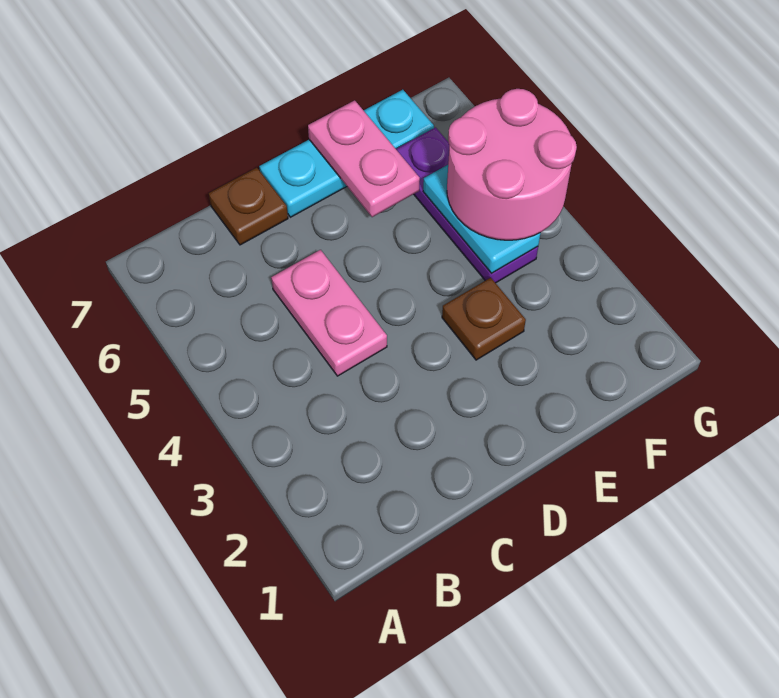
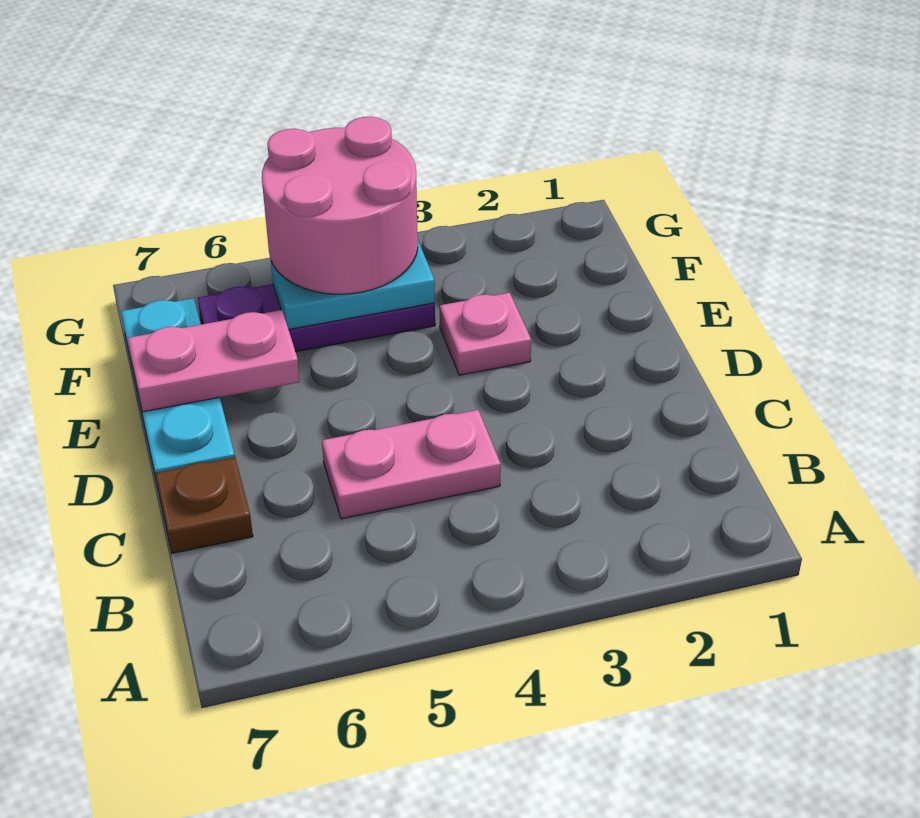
brown plate E3 level 1 -> pink plate E3 level 1

